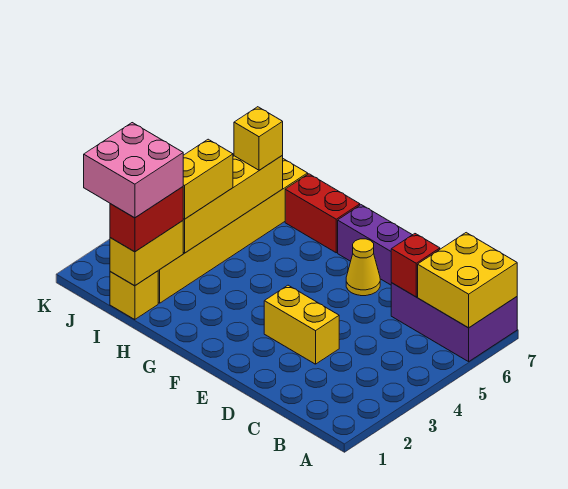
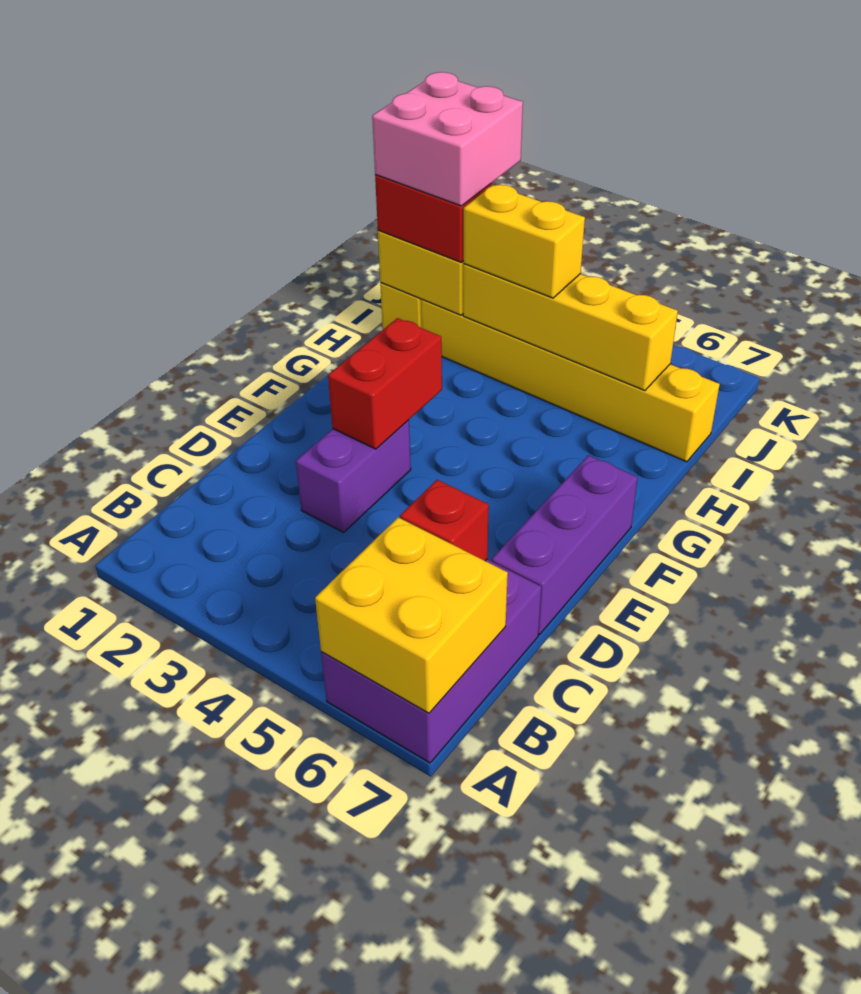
yellow brick D3:E3 level 1 -> purple brick D3:E3 level 1
yellow cone E6 level 1 -> none
red brick G7:H7 level 1 -> red brick E3:F3 level 2
yellow brick I6 level 3 -> none

